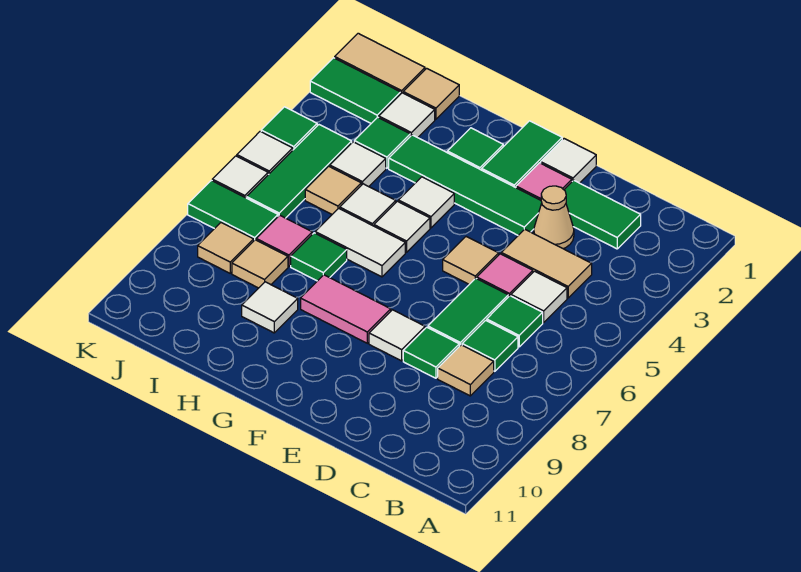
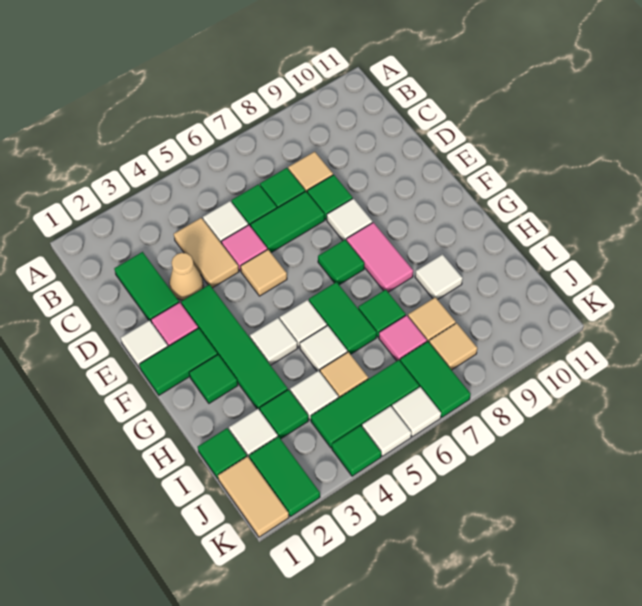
none -> green tile F7 level 1
white tile G6:H6 level 1 -> green tile G6:H6 level 1
tan tile I1 level 1 -> green tile I1 level 1

